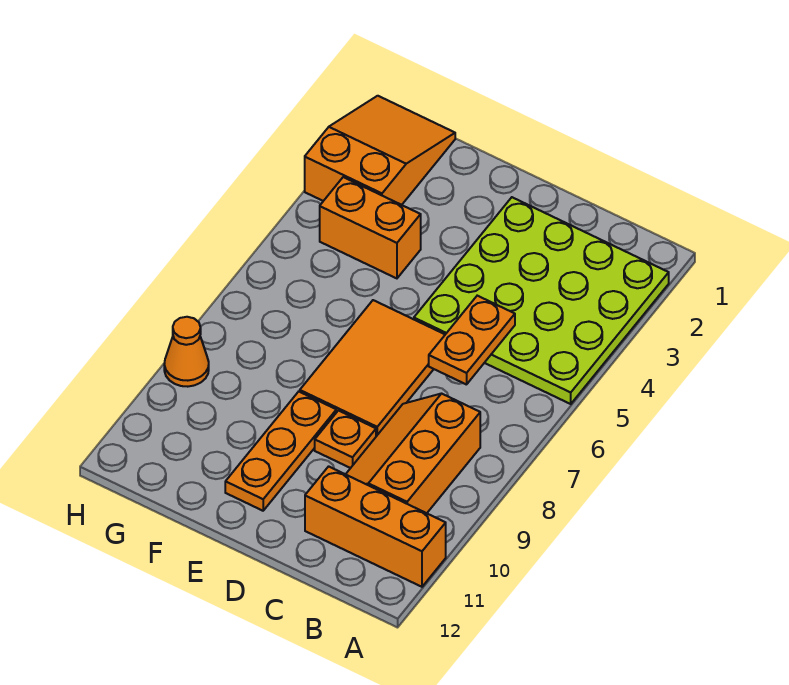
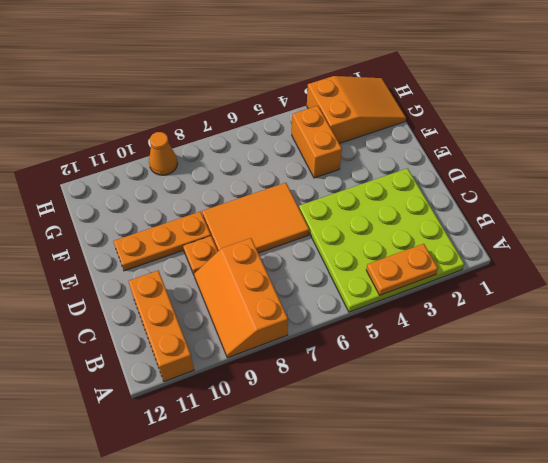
orange slope B8:C10 level 1 top B -> orange slope A8:C9 level 1 top 8
orange plate C5:C6 level 2 -> orange plate A3:A4 level 2

